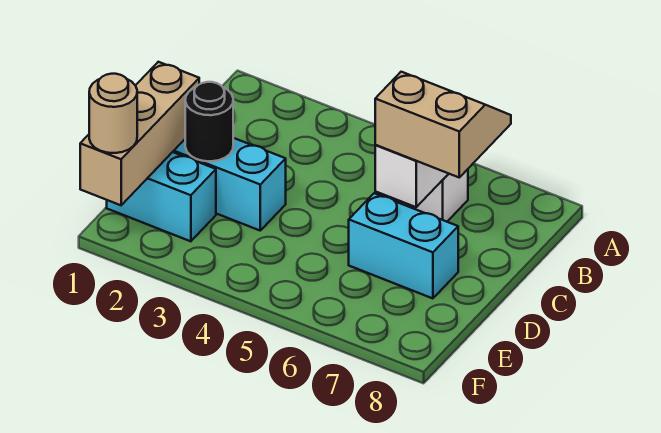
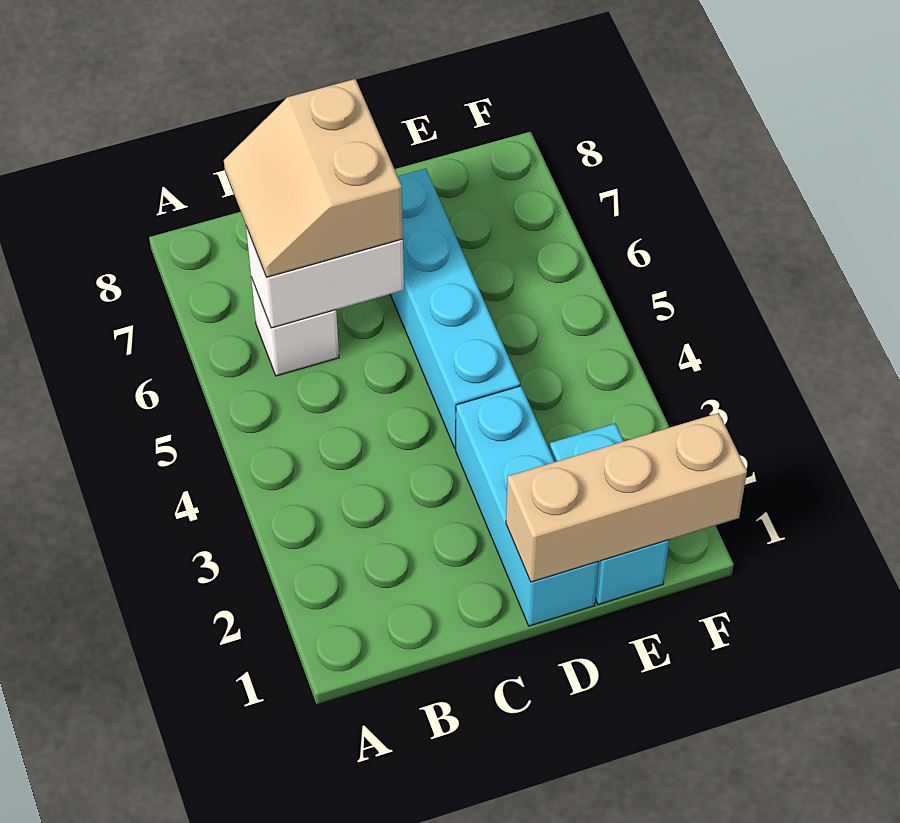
black round brick D2 level 2 -> none
cyan brick D6:D7 level 1 -> cyan brick D4:D7 level 1
tan round brick F1 level 3 -> none

